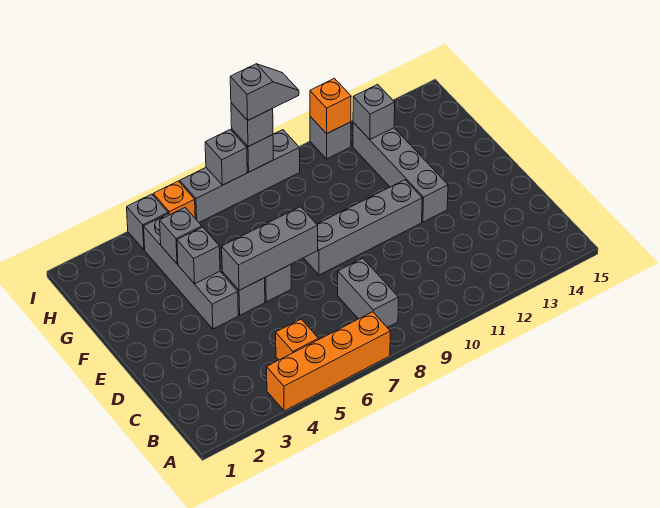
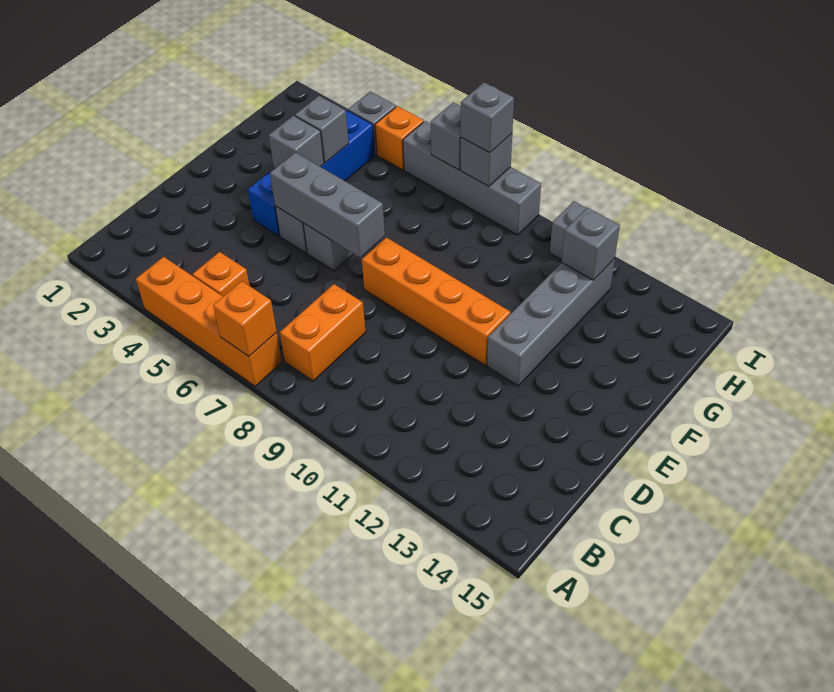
grey brick B8:C8 level 1 -> orange brick B8:C8 level 1
grey brick E4:H4 level 1 -> blue brick E4:H4 level 1
grey brick E8:E11 level 1 -> orange brick E8:E11 level 1
grey slope I8:I9 level 4 top 8 -> none
orange brick I11 level 2 -> orange brick A7 level 2

